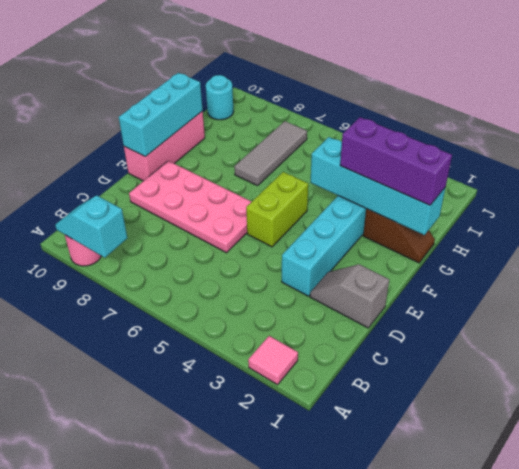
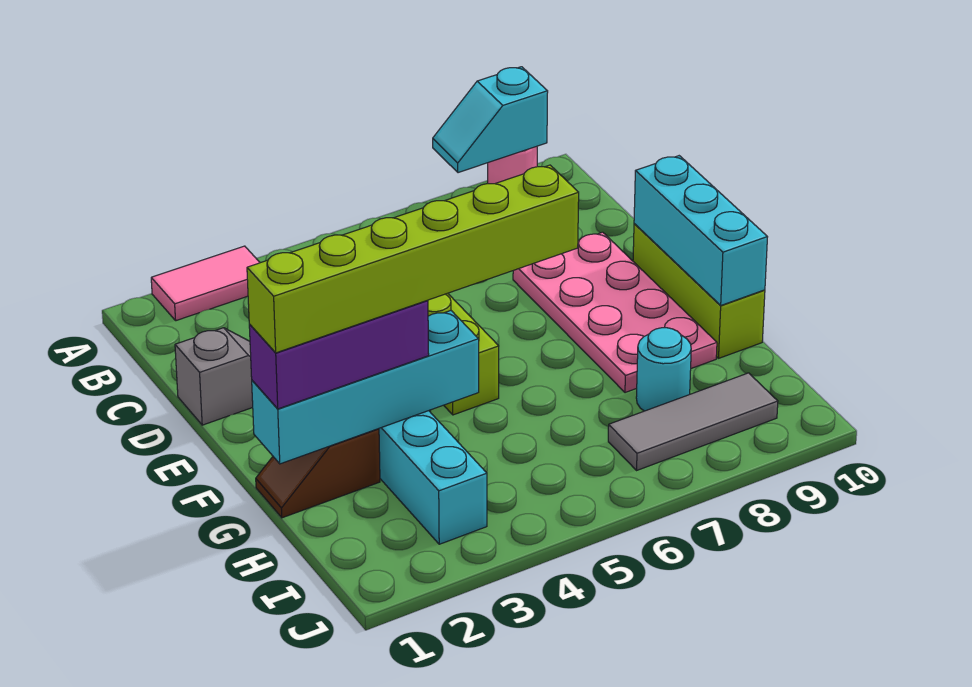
pink tile A2 level 1 -> pink tile A2:A3 level 1
cyan slope A8:A9 level 2 top 8 -> cyan slope A8:A9 level 2 top 9
pink plate D6:E9 level 1 -> pink plate D8:G9 level 1
pink brick E10:G10 level 1 -> lime brick E10:G10 level 1
none -> lime brick G1:G6 level 4
grey tile G7:I7 level 1 -> grey tile I7:I9 level 1
cyan round brick I10 level 1 -> cyan round brick H8 level 1

